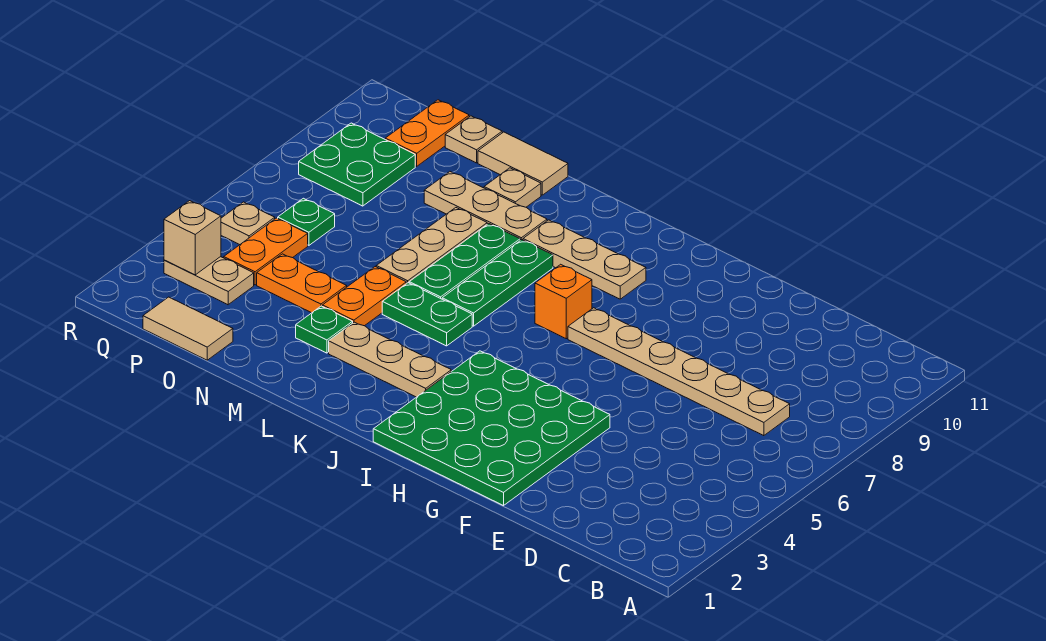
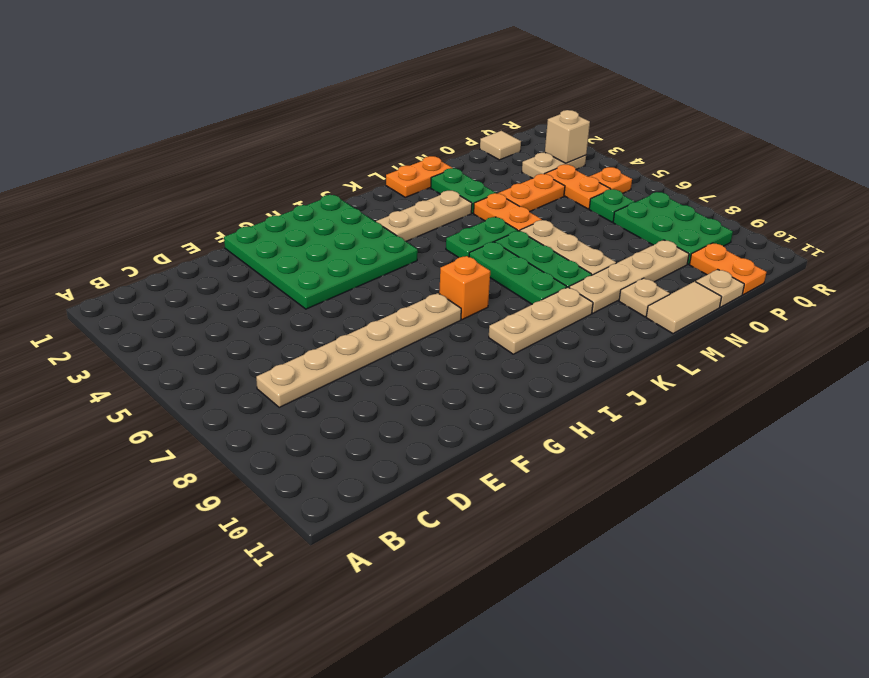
none -> orange plate L1:M1 level 1
tan plate L9:N9 level 1 -> tan plate L9:O9 level 1
green plate M3 level 1 -> green plate M2:M3 level 1
tan tile O1:P1 level 1 -> tan tile P1 level 1
green plate P8:Q9 level 1 -> green plate P7:Q9 level 1
tan plate Q5 level 1 -> orange plate Q5 level 1

